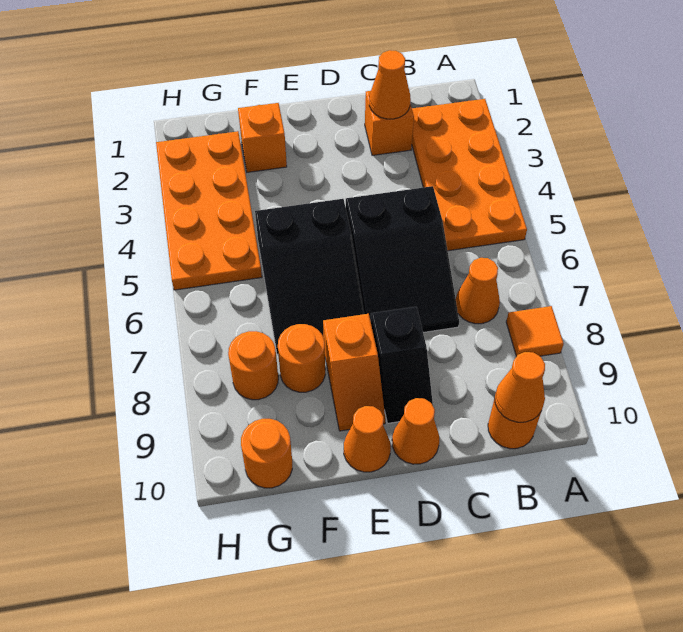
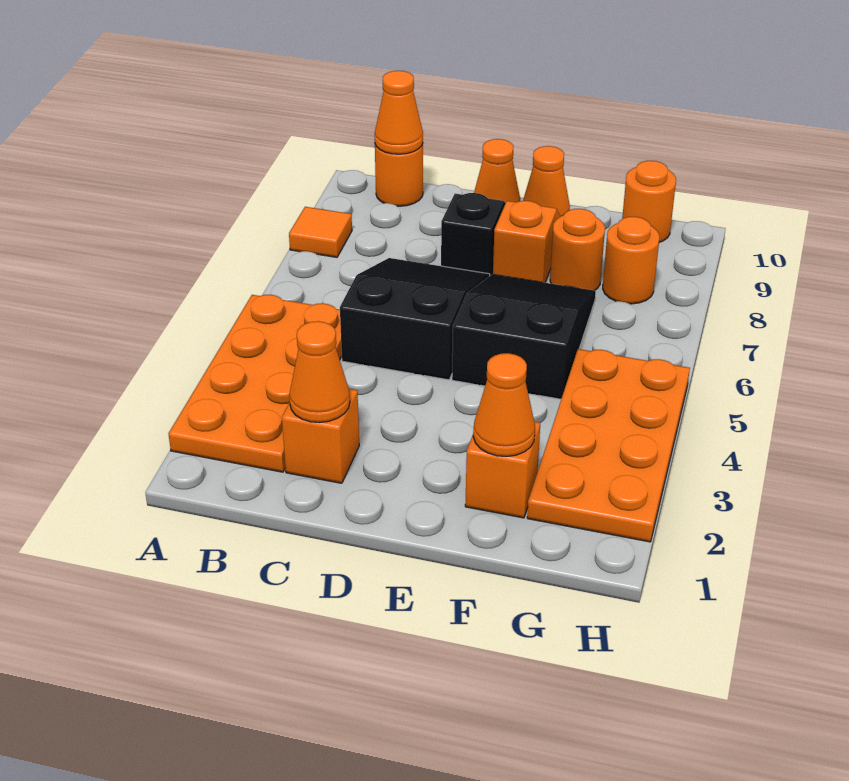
orange cone B7 level 1 -> orange cone F2 level 2

